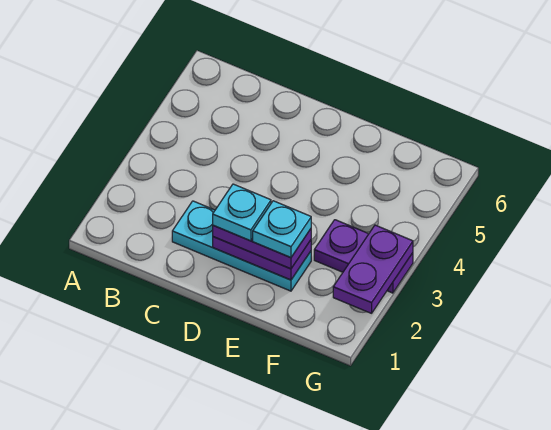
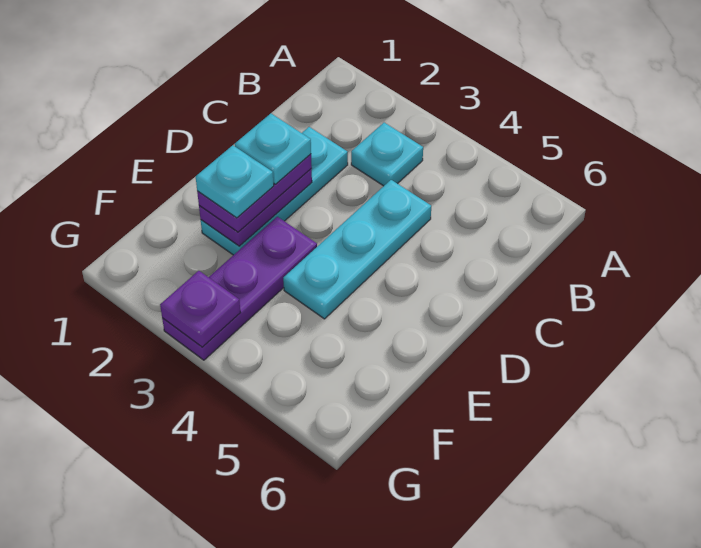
none -> cyan plate B3 level 1
none -> cyan plate C4:E4 level 1
purple plate F3:G3 level 1 -> purple plate E3:G3 level 1
purple plate G2:G3 level 2 -> purple plate G3 level 2

